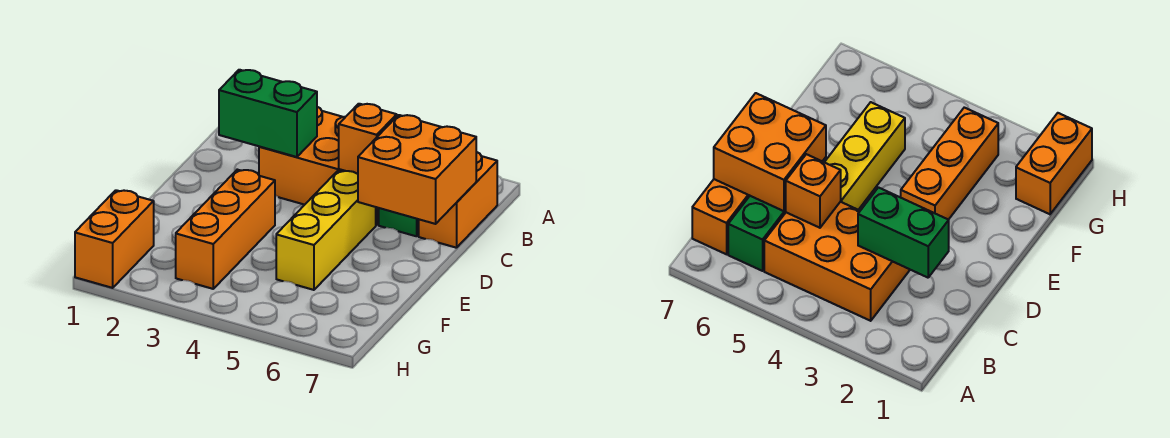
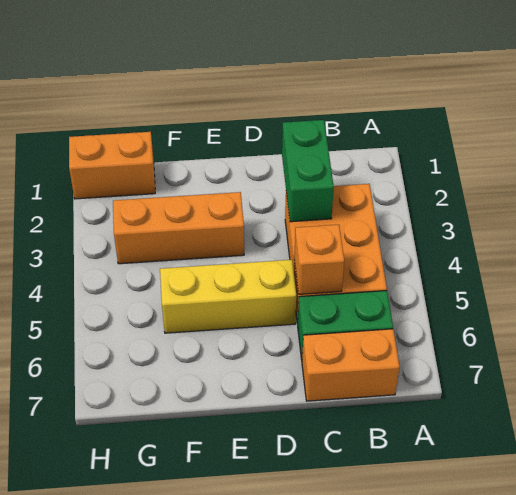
orange brick C6:D7 level 2 -> none

